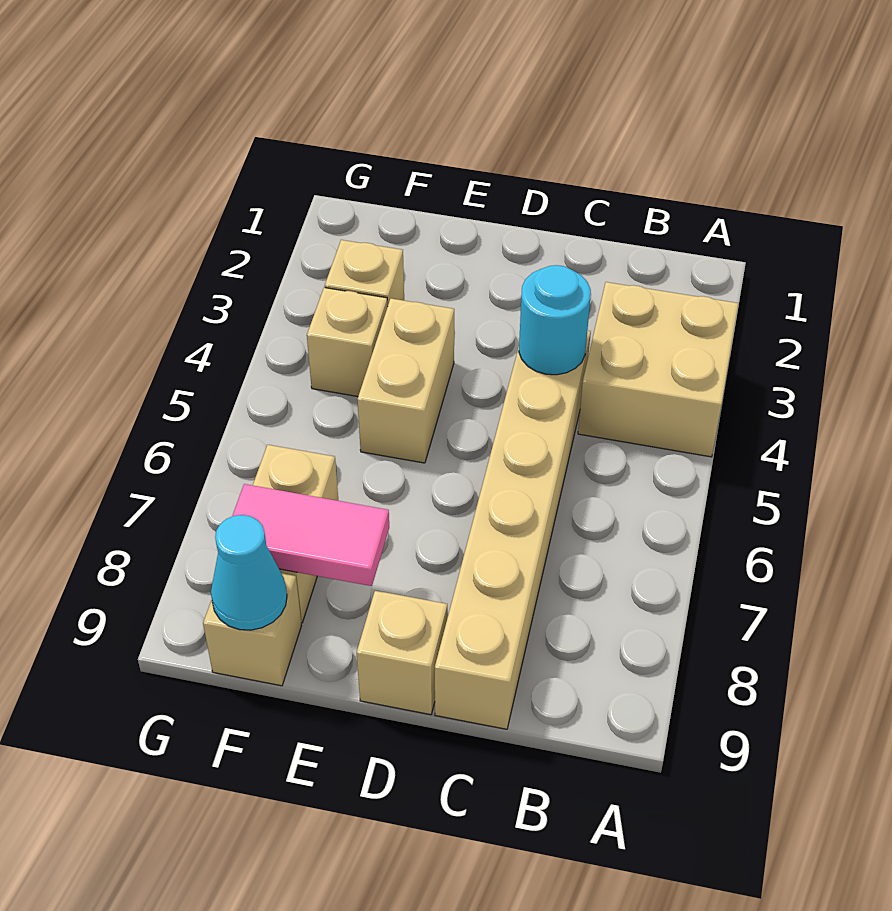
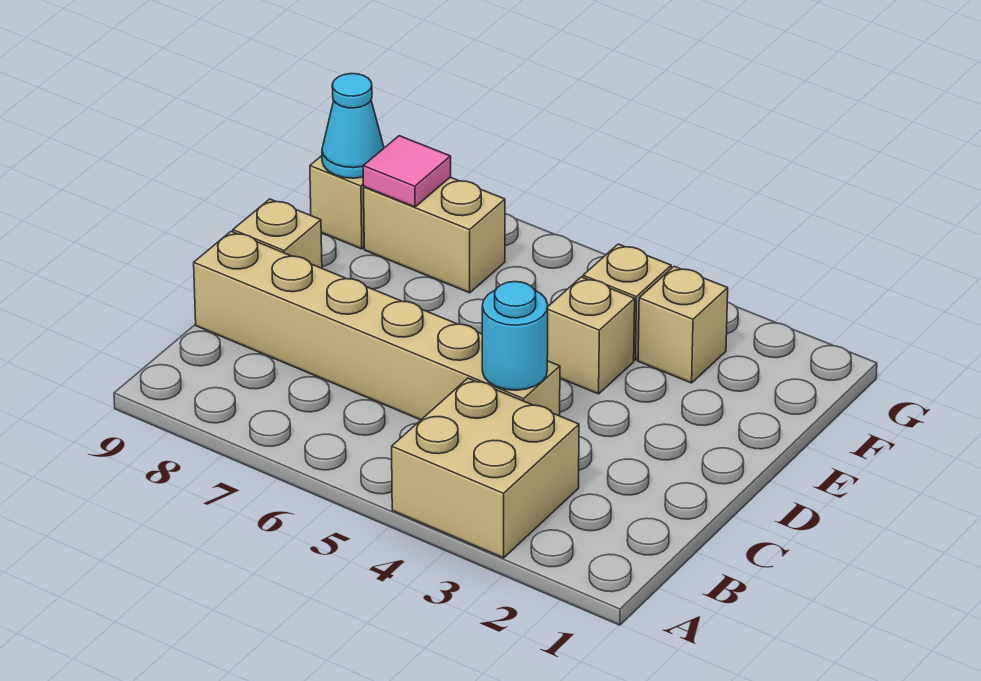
tan brick E4:E5 level 1 -> tan brick E4 level 1
pink tile E8:F8 level 2 -> pink tile F8 level 2

